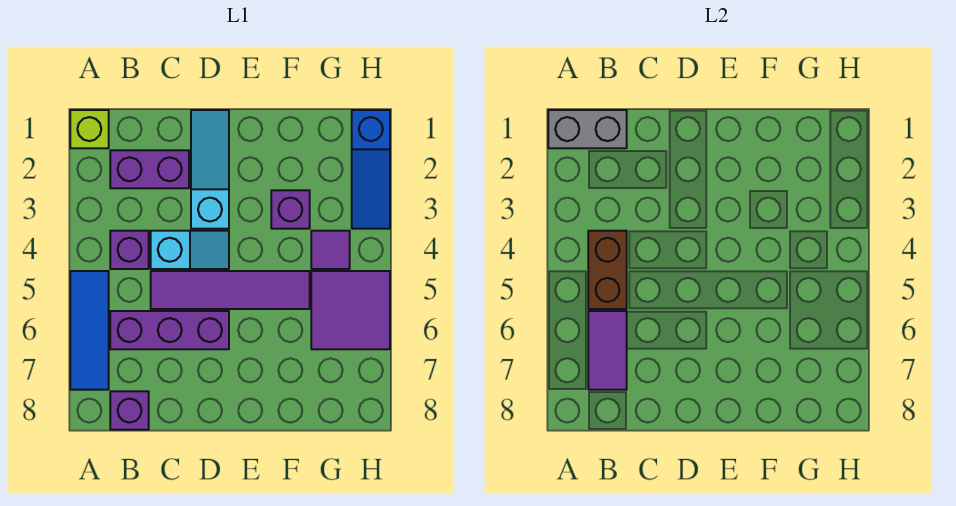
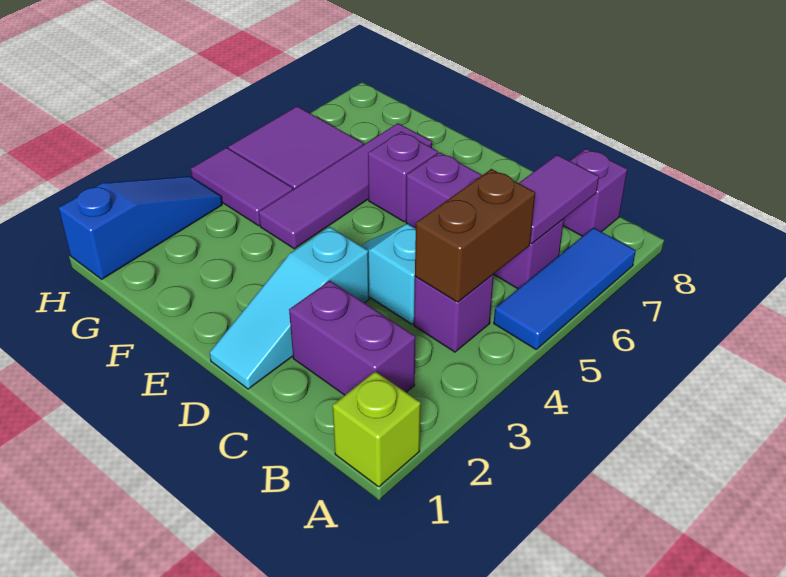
grey brick A1:B1 level 2 -> none
purple tile C5:F5 level 1 -> purple tile F4:F7 level 1
purple brick F3 level 1 -> purple brick E6 level 1
purple tile G4 level 1 -> purple tile G4:H4 level 1

